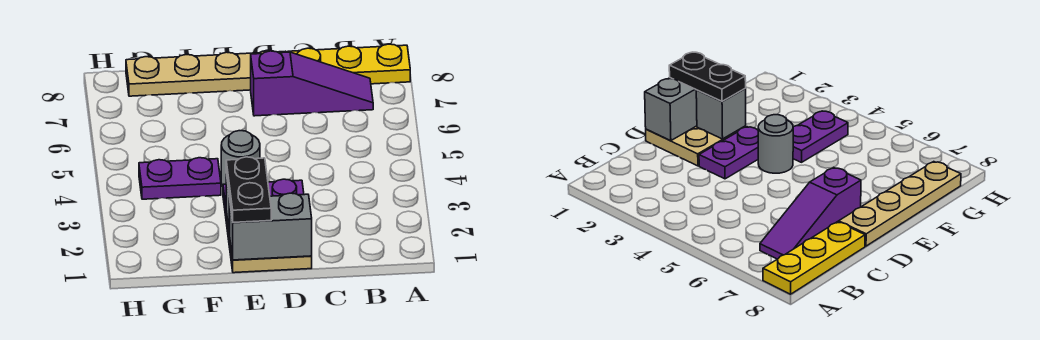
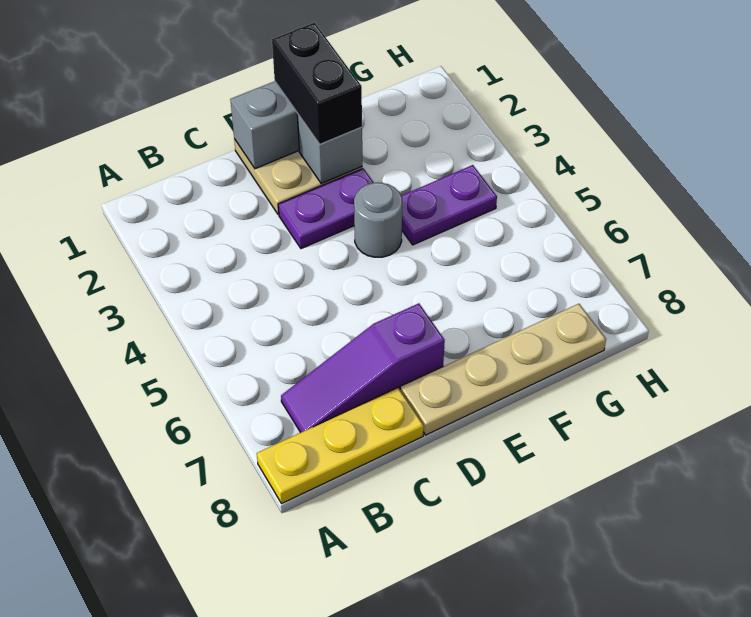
black plate E1:E2 level 3 -> black brick E1:E2 level 3

